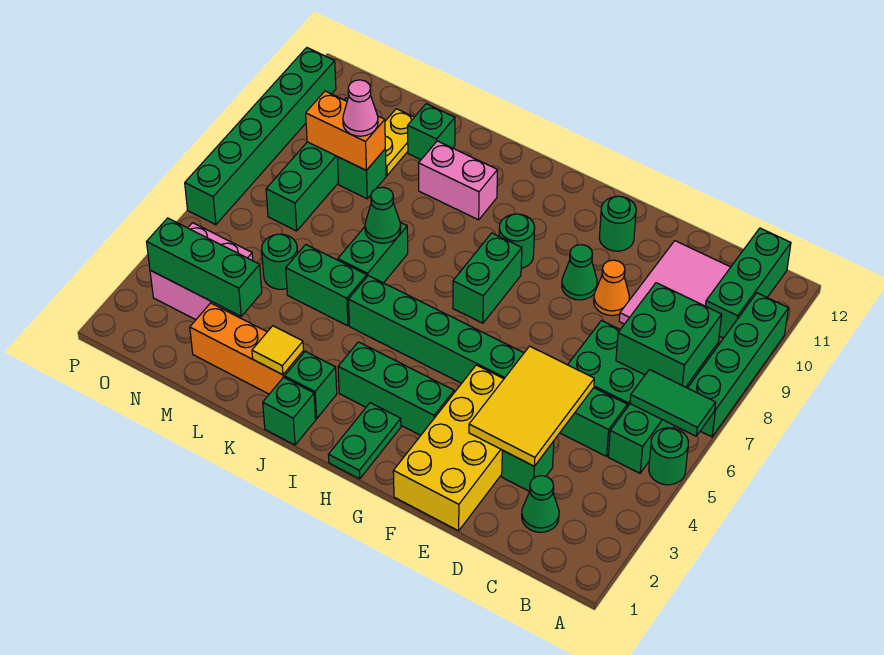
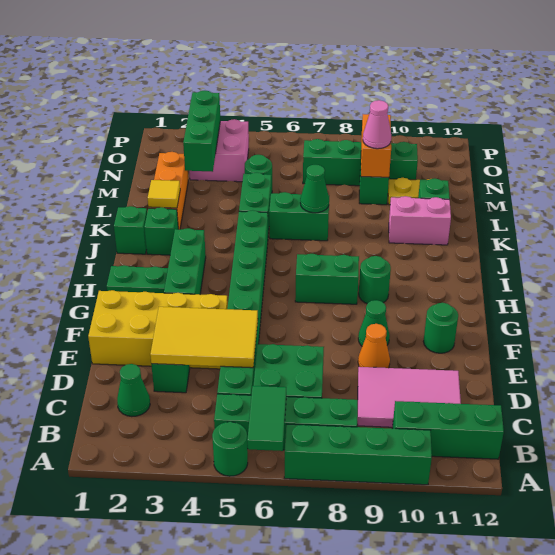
green brick B7:C8 level 2 -> none
pink brick J10:K10 level 1 -> pink brick K10:K11 level 1
green brick P6:P11 level 1 -> none

